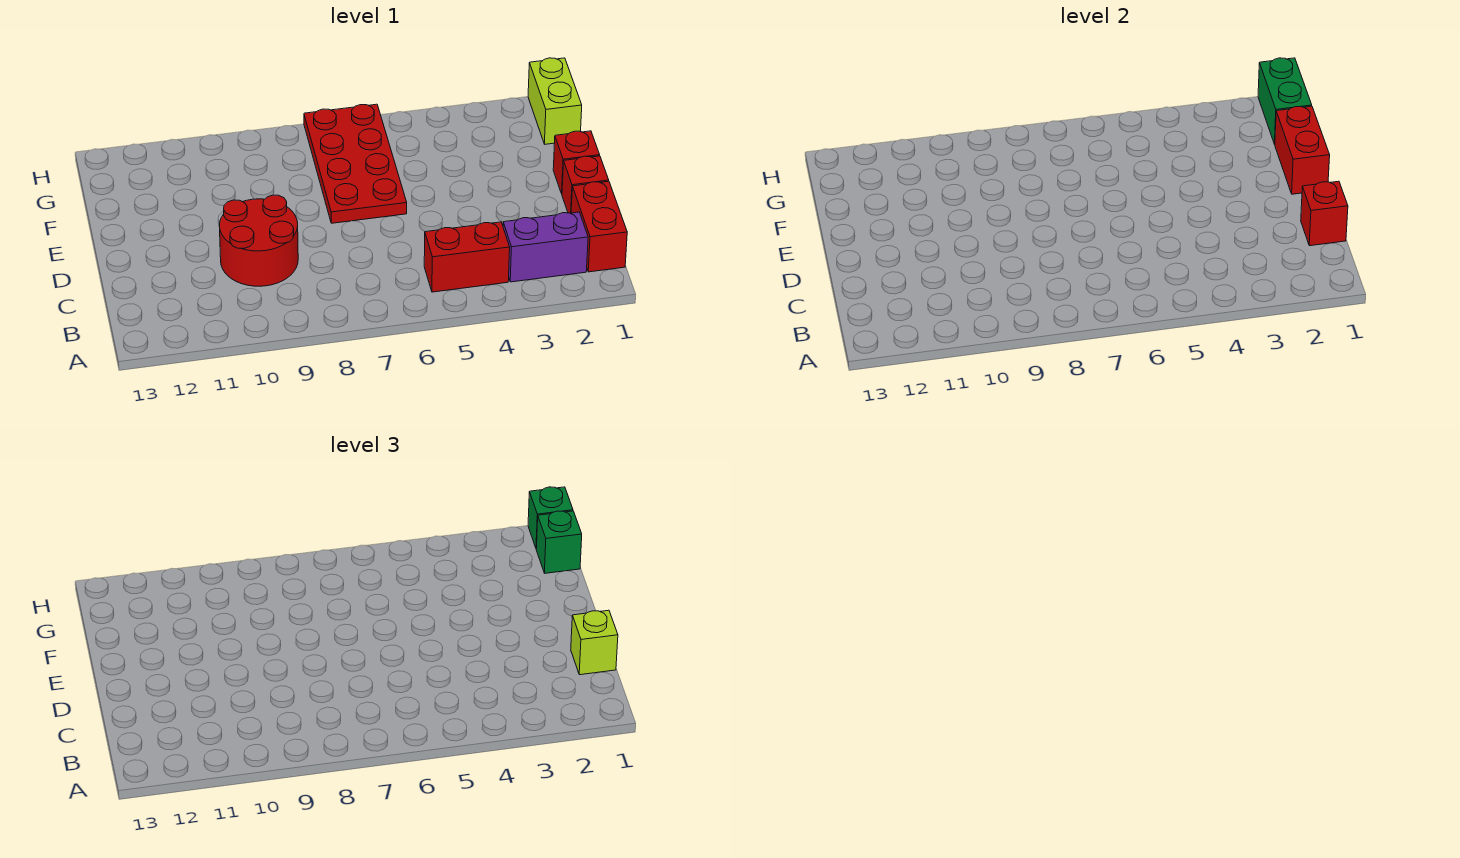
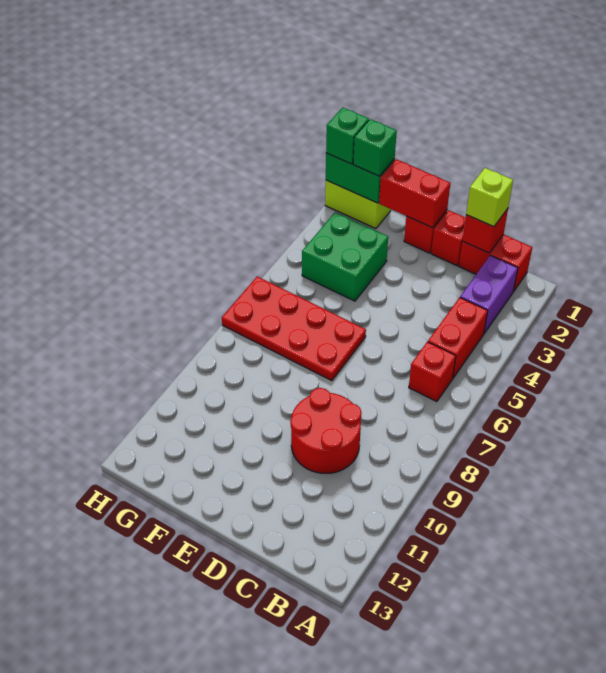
none -> red brick B6 level 1
none -> green brick F3:G4 level 1

